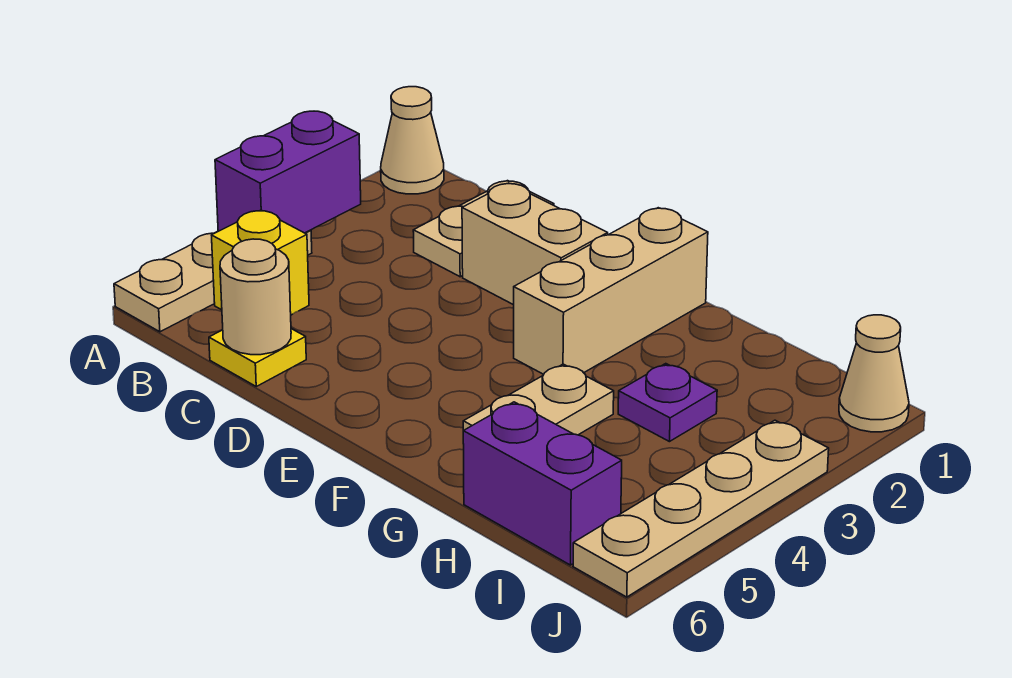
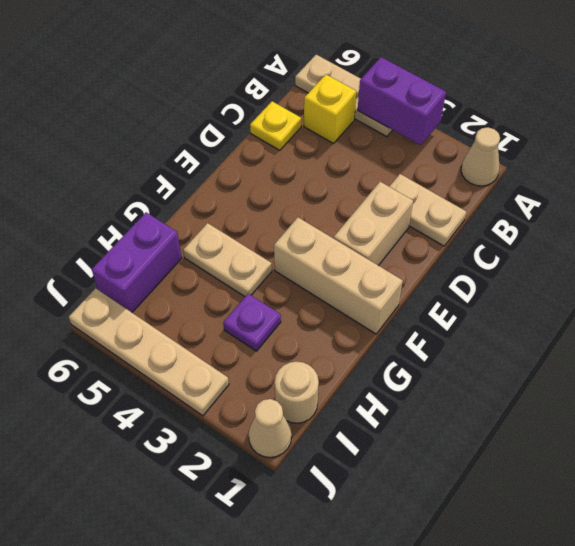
tan round brick C6 level 2 -> tan round brick I1 level 1

